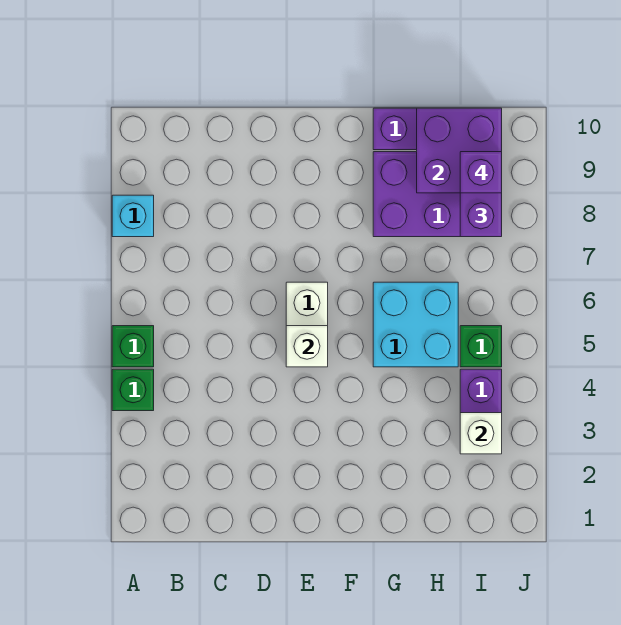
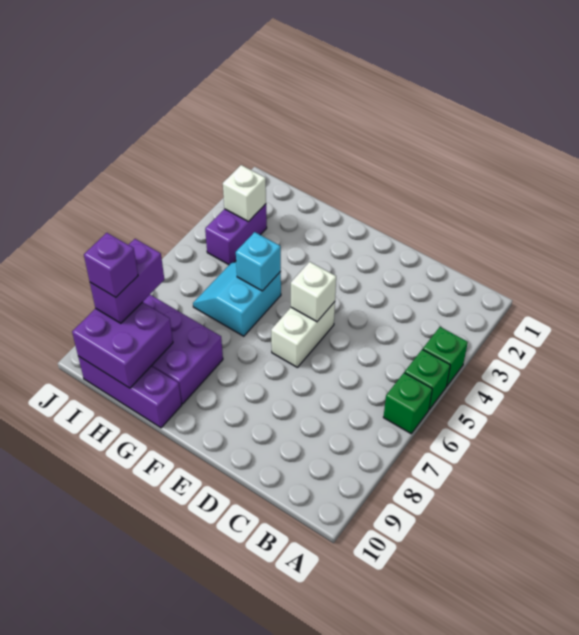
cyan brick A8 level 1 -> cyan brick G5 level 2
cyan brick G5:H6 level 1 -> cyan slope G5:H6 level 1 top G
green brick I5 level 1 -> green brick A6 level 1

